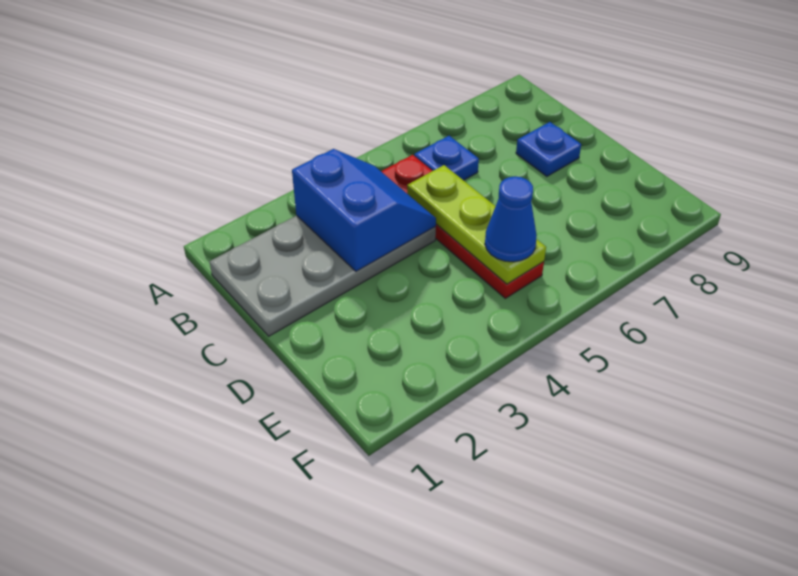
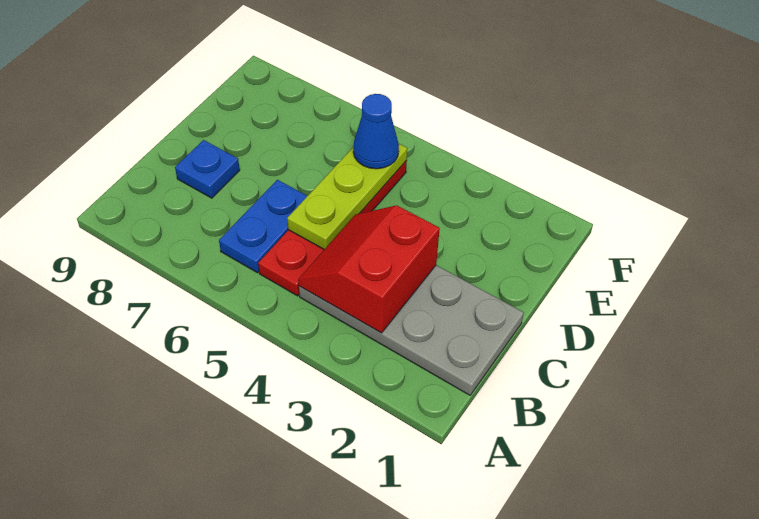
blue slope B3:C4 level 2 top 3 -> red slope B3:C4 level 2 top 3
blue plate B6 level 1 -> blue plate B6:C6 level 1

